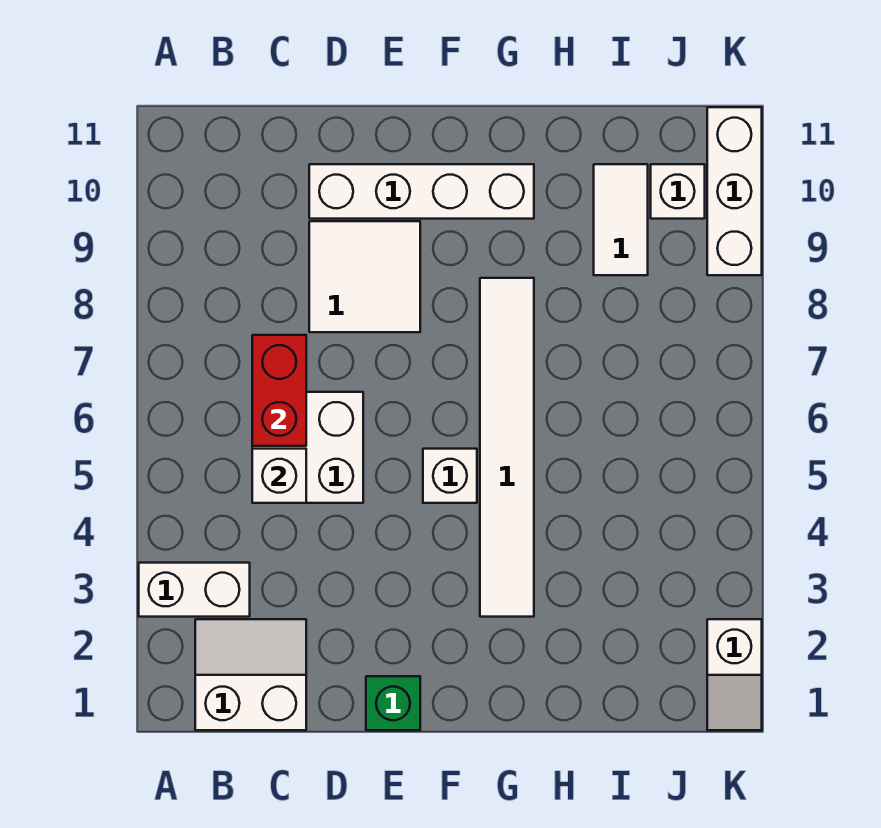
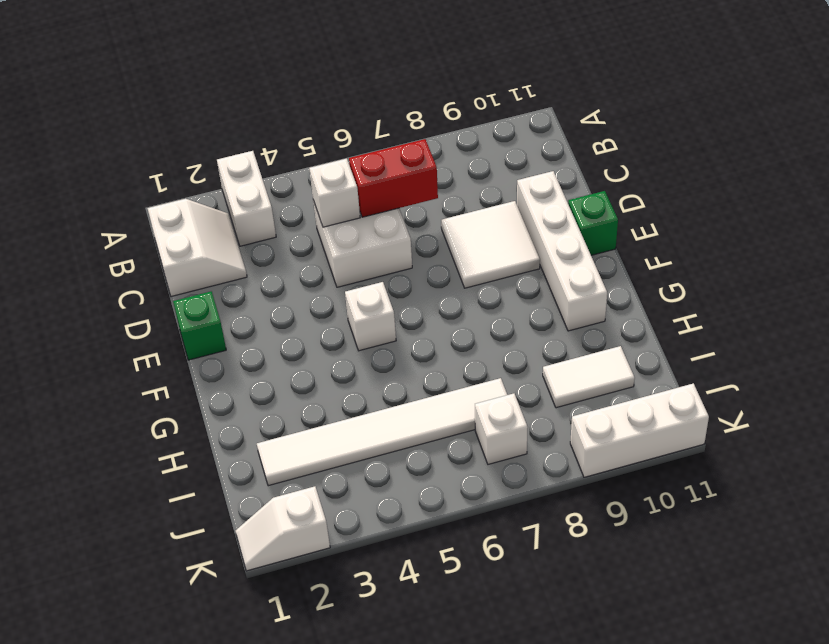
none -> green brick E11 level 1
white tile G3:G8 level 1 -> white tile I2:I7 level 1
white brick J10 level 1 -> white brick J7 level 1

